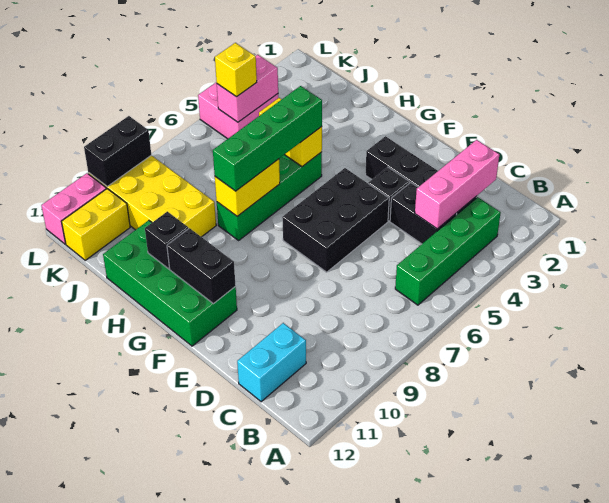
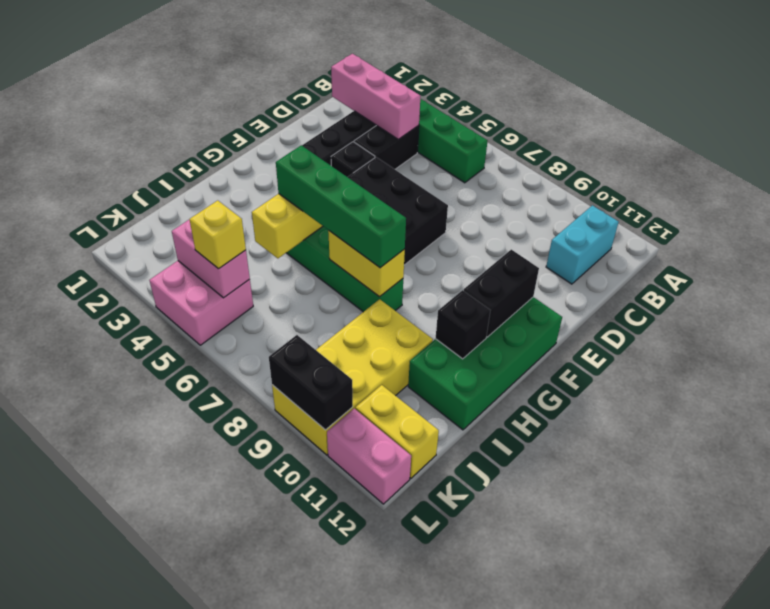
cyan brick C11:C12 level 1 -> cyan brick B11:C11 level 1

